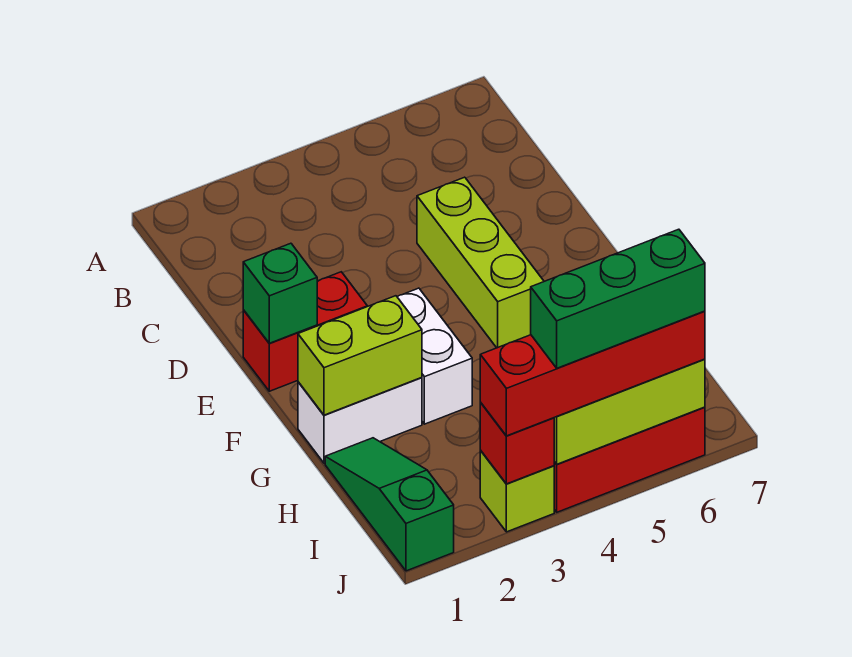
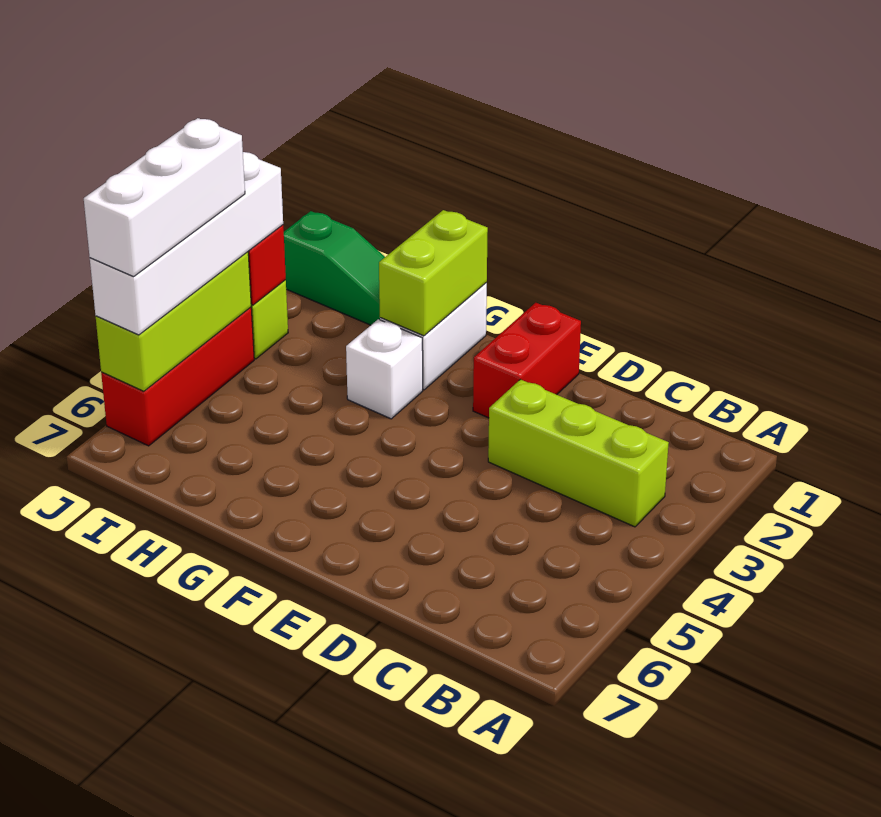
lime brick D5:F5 level 1 -> lime brick B3:D3 level 1
green brick E1 level 2 -> none
white brick F3:G3 level 1 -> white brick G3 level 1
red brick J3:J6 level 3 -> white brick J3:J6 level 3
green brick J4:J6 level 4 -> white brick J4:J6 level 4

